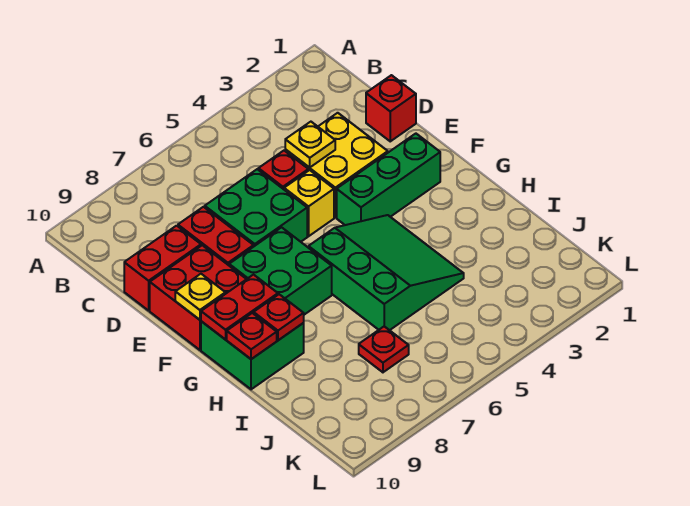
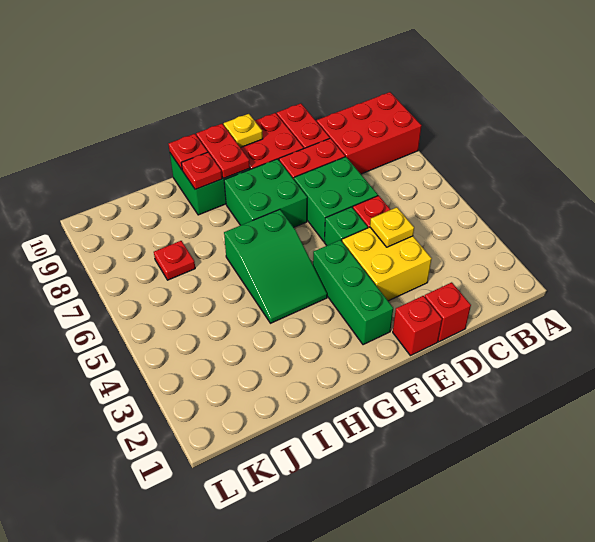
none -> red brick A8:C9 level 1
none -> red brick E1 level 1
yellow brick E5 level 1 -> green brick E5 level 1
green slope G4:I6 level 1 top 6 -> green slope G4:H6 level 1 top 6

